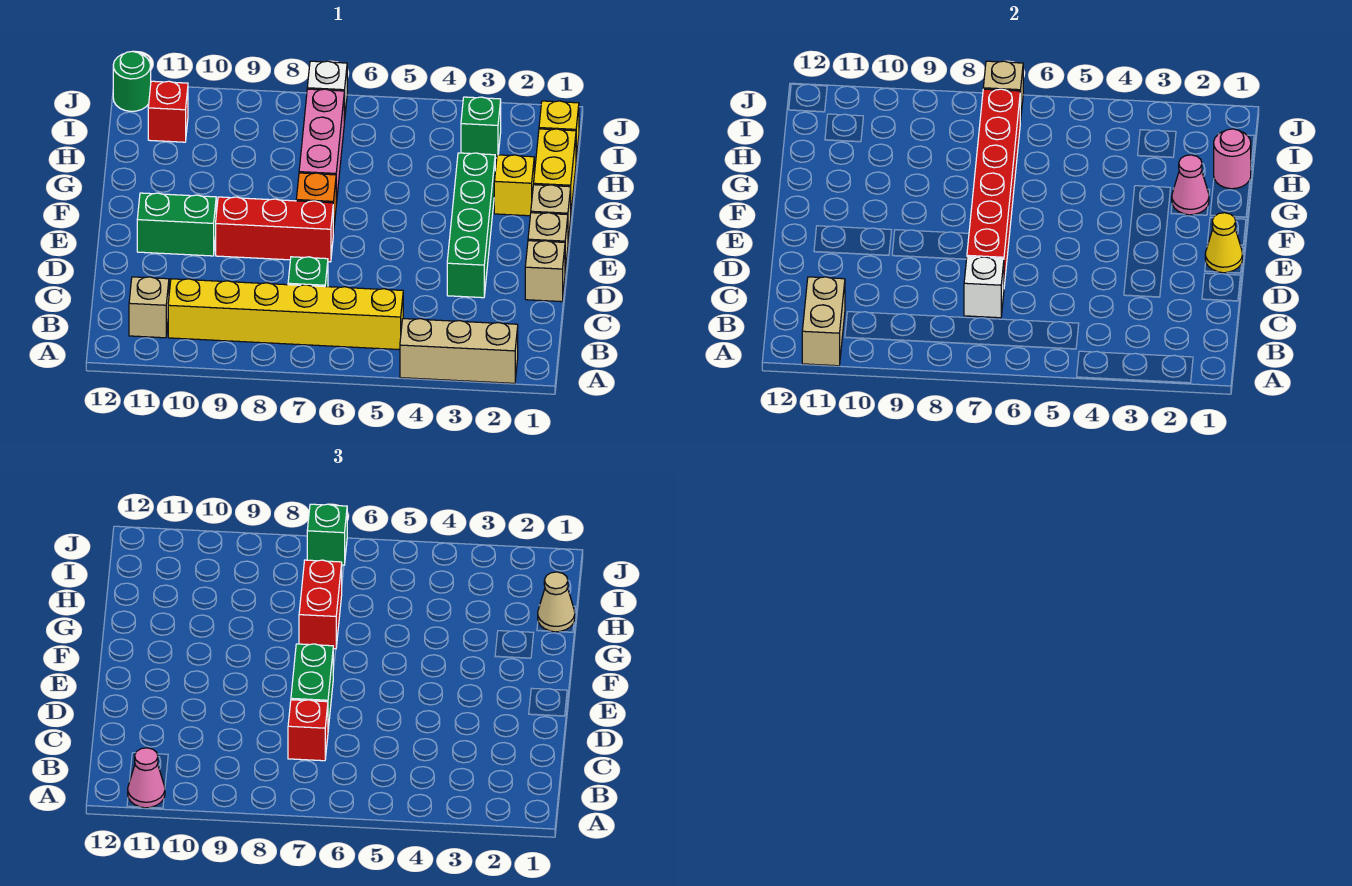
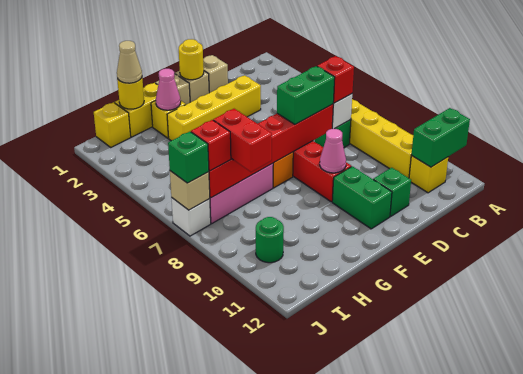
tan brick A2:A4 level 1 -> none
tan brick A11:B11 level 2 -> green brick A11:B11 level 2
pink cone A11 level 3 -> pink cone E9 level 2
tan brick B11 level 1 -> yellow brick B11 level 1
green brick D3:G3 level 1 -> yellow brick D3:G3 level 1
yellow cone E1 level 2 -> yellow round brick E1 level 2
red brick G7:H7 level 3 -> red brick H7:H8 level 3
pink round brick H1 level 2 -> yellow round brick H1 level 2
green brick I3 level 1 -> green brick D11 level 1
red brick I11 level 1 -> red brick I7 level 3
green round brick J12 level 1 -> green round brick I10 level 1

